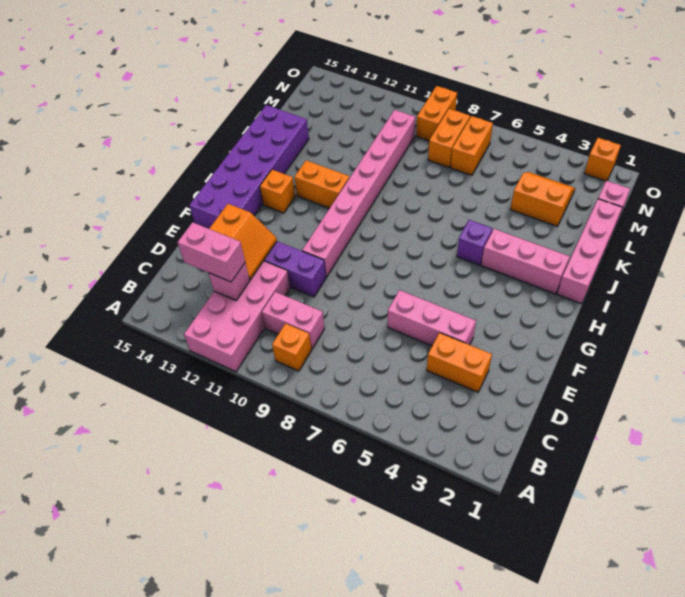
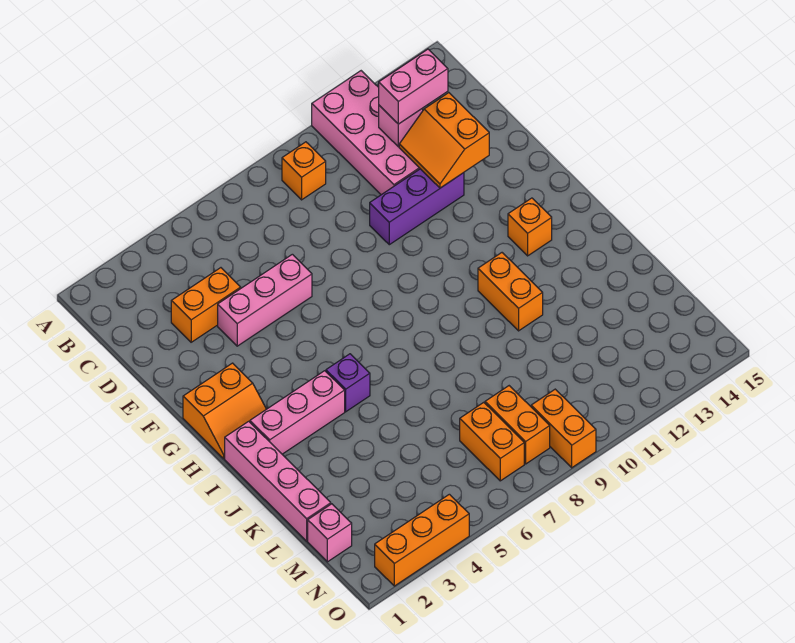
pink brick C9:C10 level 1 -> none
pink brick F10:M10 level 1 -> none
purple brick F14:K15 level 1 -> none
orange brick I11:I12 level 1 -> orange brick I11:J11 level 1
orange slope L3:M4 level 1 top L -> orange slope G1:H2 level 1 top G
orange brick O2 level 1 -> orange brick O2:O4 level 1

